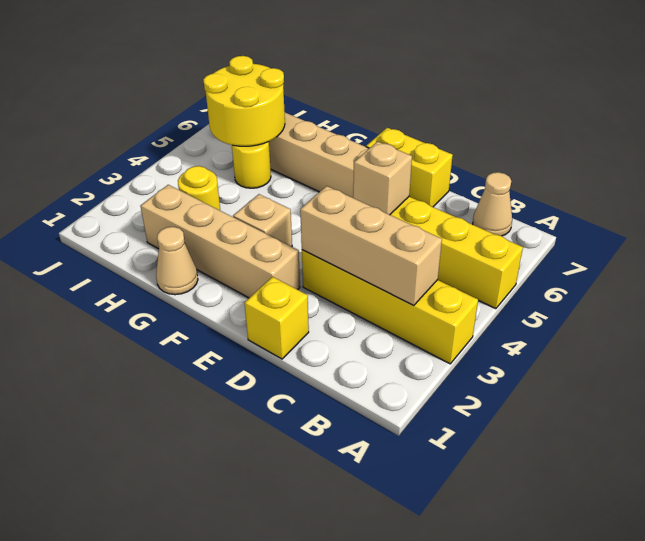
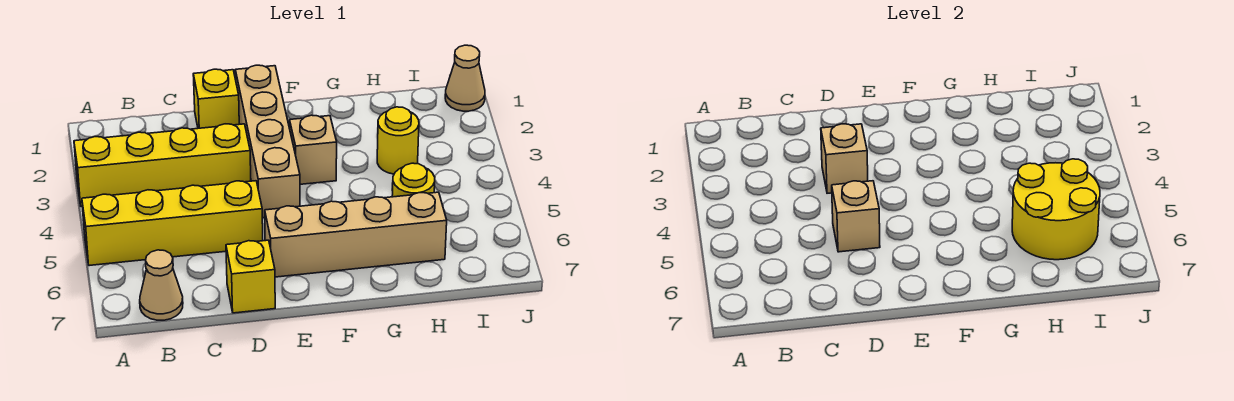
tan brick B3:D3 level 2 -> tan brick D3 level 2
yellow brick D7:E7 level 1 -> yellow brick D7 level 1
tan brick E2:H2 level 1 -> tan brick E1:E4 level 1
tan cone G1 level 1 -> tan cone J1 level 1

